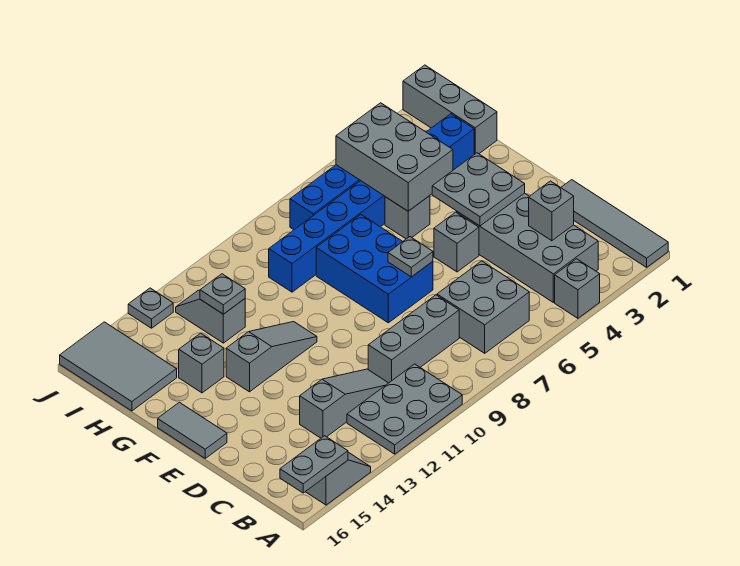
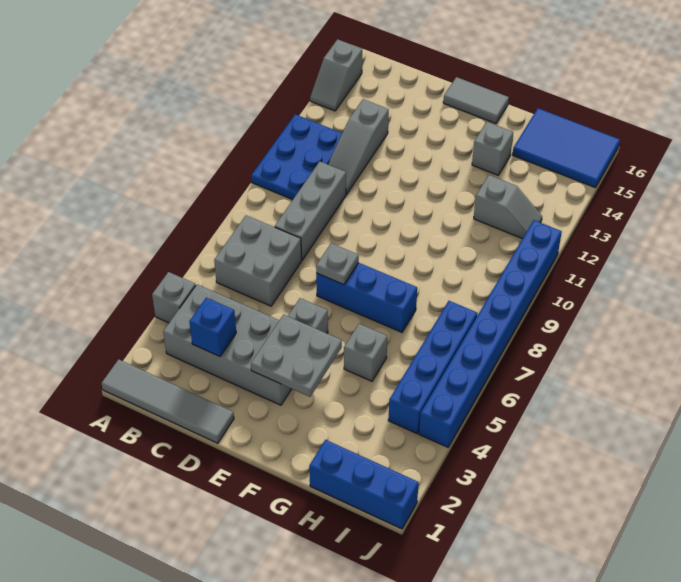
grey plate A10:B12 level 1 -> blue plate A10:B12 level 1
grey plate A15:A16 level 2 -> none
grey brick C3 level 2 -> blue brick C3 level 2
blue brick E7:G8 level 1 -> blue brick E7:G7 level 1
grey slope F11:F13 level 1 top 13 -> none
grey brick G4:I5 level 2 -> none
grey brick H1:J1 level 1 -> blue brick H1:J1 level 1
blue brick H2:H9 level 1 -> blue brick J4:J11 level 1
grey plate H12 level 2 -> none
grey tile H15:J16 level 1 -> blue tile H15:J16 level 1
grey plate J13 level 1 -> none

